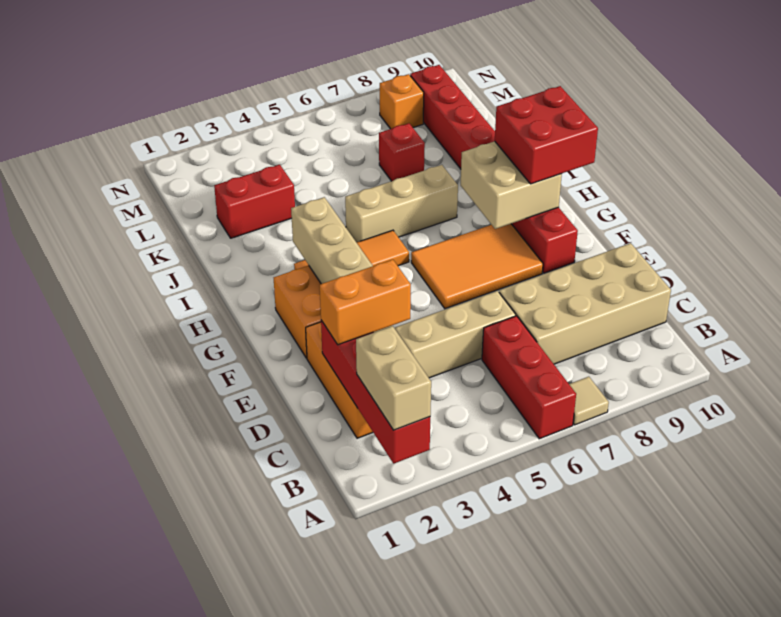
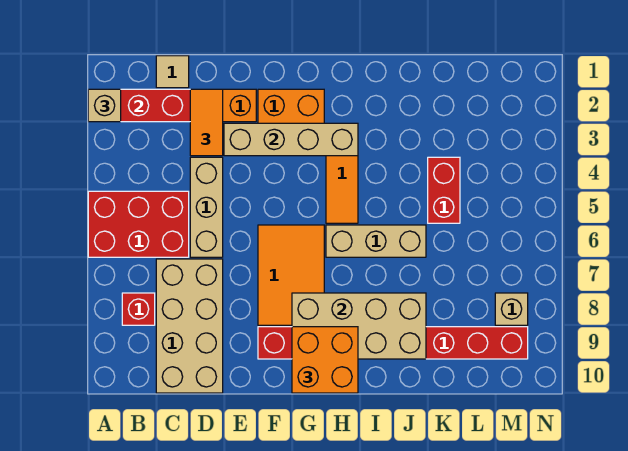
tan brick A2:B2 level 3 -> tan brick A2 level 3
red brick A6:C6 level 1 -> red brick A5:C6 level 1
tan tile A7 level 1 -> tan tile C1 level 1
orange brick D2:D3 level 3 -> orange tile D2:D3 level 3
tan brick G8:H9 level 2 -> tan brick G8:J9 level 2
red brick G9:H10 level 3 -> orange brick G9:H10 level 3
tan brick I5:I7 level 1 -> tan brick H6:J6 level 1
red brick K2:K3 level 1 -> red brick K4:K5 level 1
red brick K7 level 1 -> red brick B8 level 1
orange brick M8 level 1 -> tan brick M8 level 1

